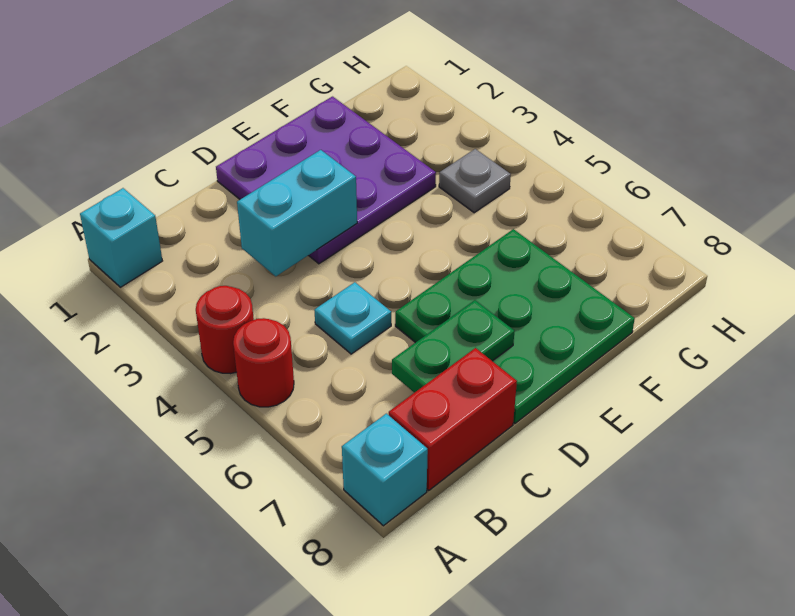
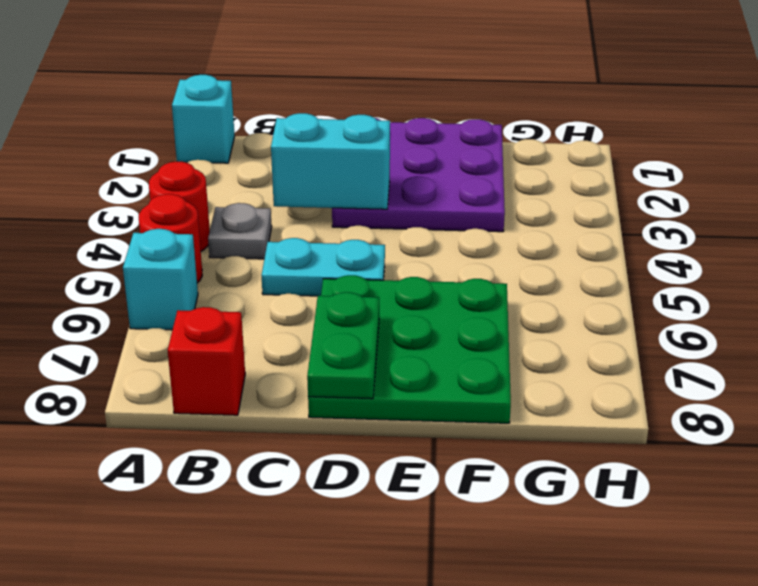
cyan brick A8 level 1 -> cyan brick A6 level 1
red brick B8:C8 level 1 -> red brick B8 level 1
cyan plate C5 level 1 -> cyan plate C5:D5 level 1
green plate C7:D7 level 2 -> green plate D7:D8 level 2
grey plate G4 level 1 -> grey plate B4 level 1

